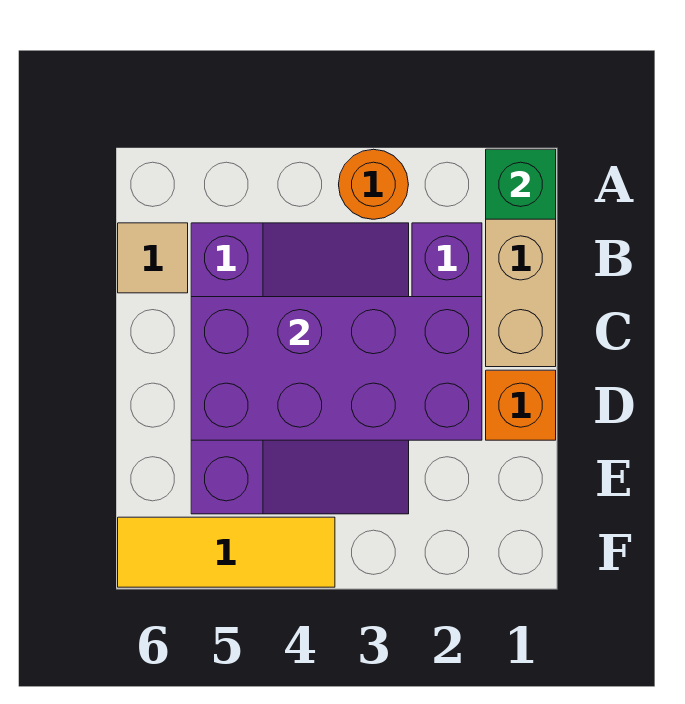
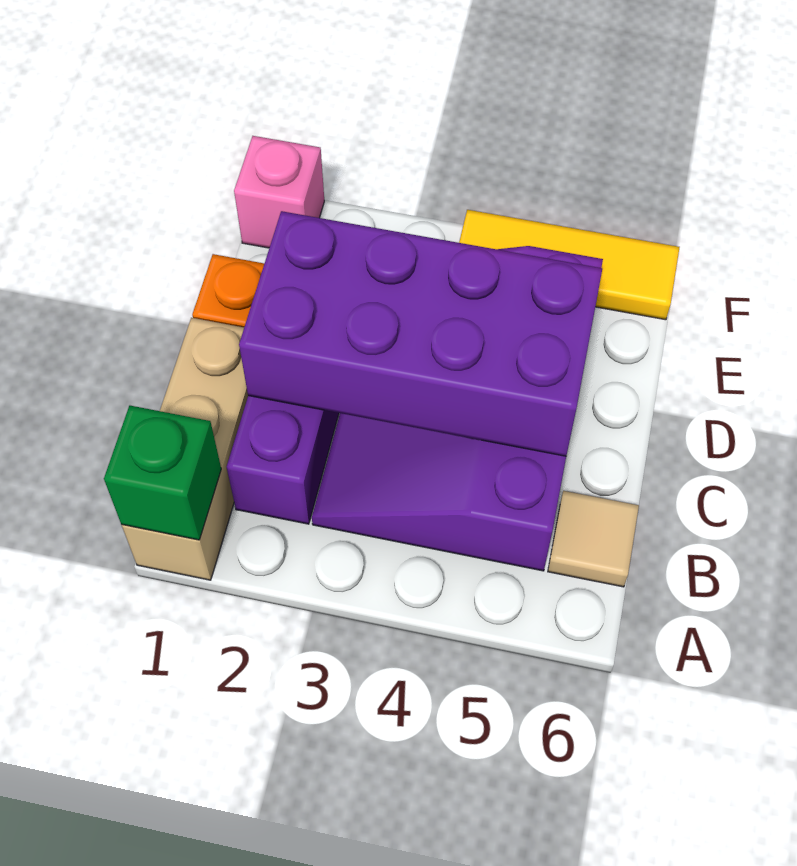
orange round brick A3 level 1 -> none
none -> pink brick F1 level 1

